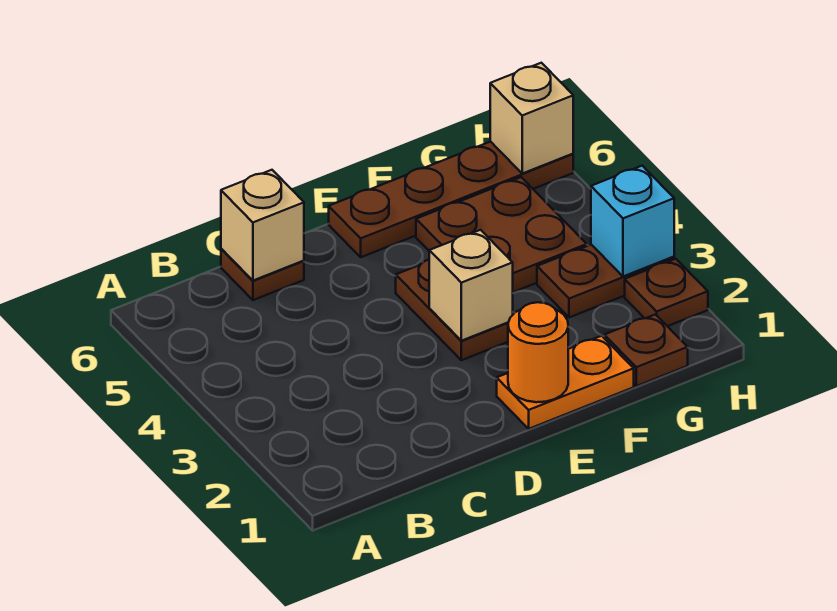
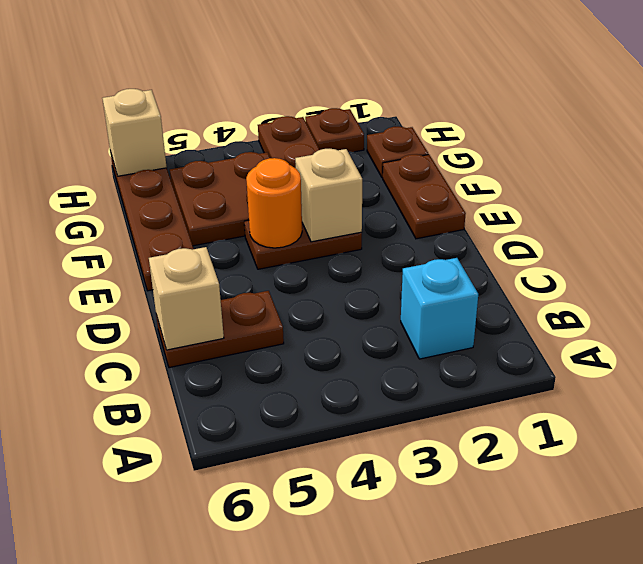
brown plate C6 level 1 -> brown plate C5:C6 level 1
orange plate E1:F1 level 1 -> brown plate E1:F1 level 1
orange round brick E1 level 2 -> orange round brick E4 level 2
cyan brick H3 level 2 -> cyan brick B2 level 1

